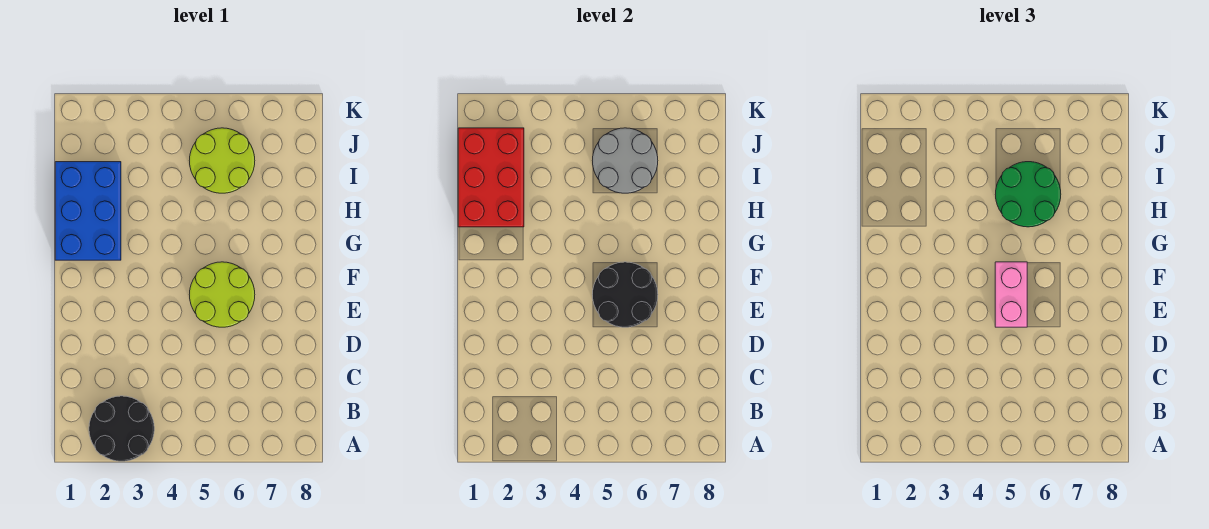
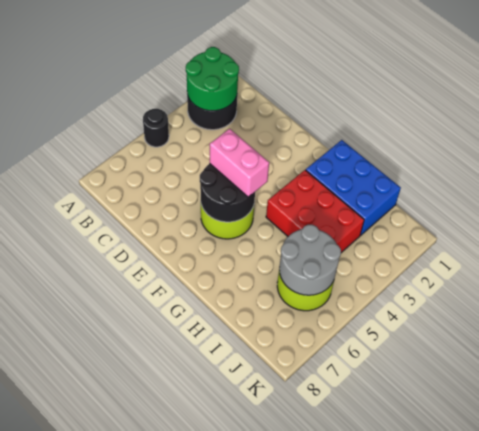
none -> black round brick A5 level 1
red brick H1:J2 level 2 -> red brick G3:I4 level 1
green round brick H5:I6 level 3 -> green round brick A2:B3 level 2

